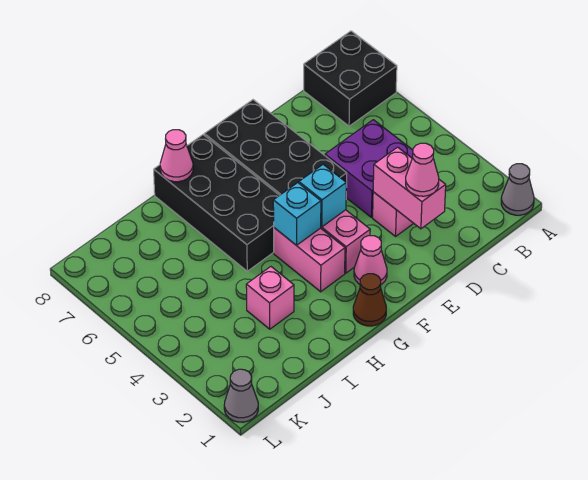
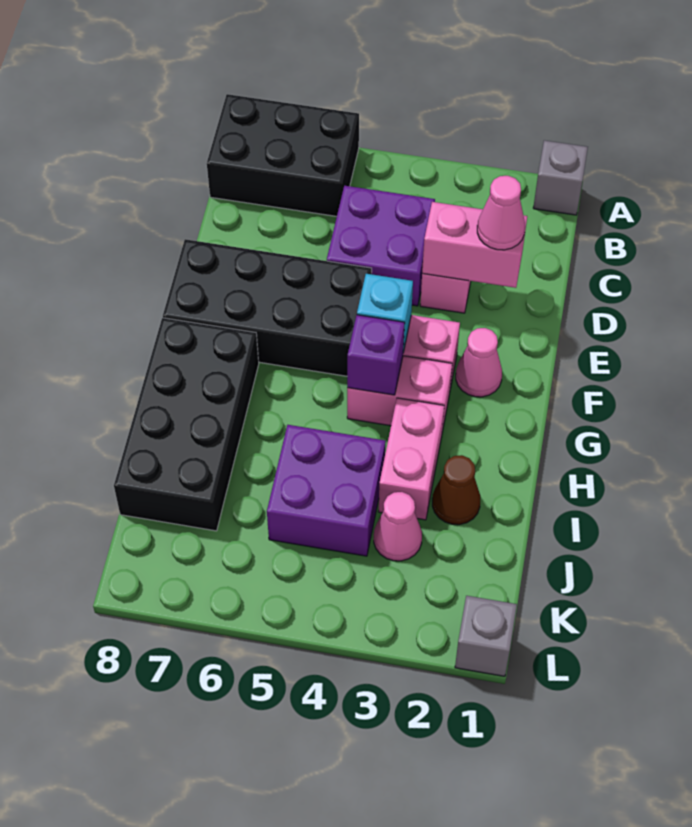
grey cone A1 level 1 -> grey brick A1 level 1
black brick A7:B8 level 1 -> black brick A6:B8 level 1
brown cone G1 level 1 -> brown cone I2 level 1
cyan brick G4 level 2 -> purple brick G4 level 2
black brick G5:H8 level 1 -> black brick G7:J8 level 1
pink cone H8 level 2 -> pink cone J3 level 1
pink brick I3 level 1 -> pink brick H3:I3 level 1
none -> purple brick I4:J5 level 1
grey cone L1 level 1 -> grey brick L1 level 1

